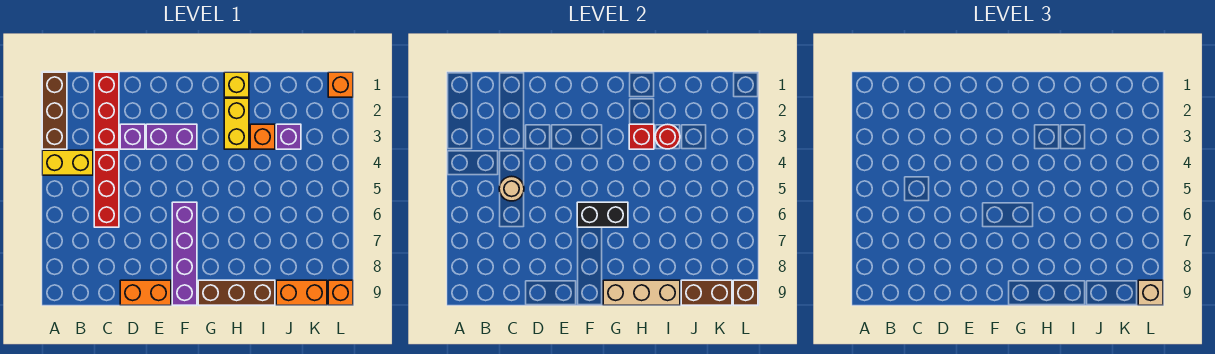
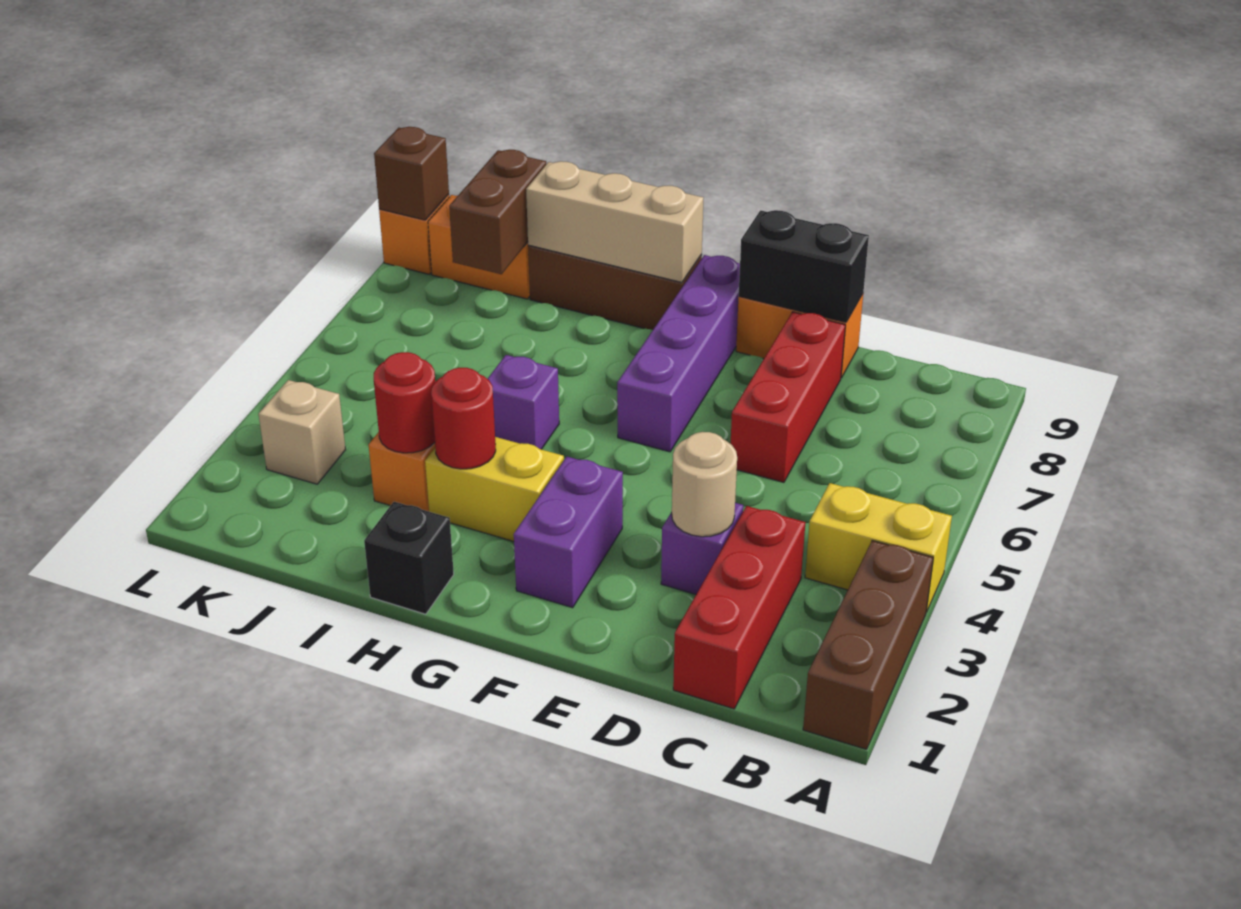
red brick C4:C6 level 1 -> red brick D6:D8 level 1
tan round brick C5 level 2 -> tan round brick D3 level 2
purple brick E3:F3 level 1 -> purple brick F2:F3 level 1
black brick F6:G6 level 2 -> black brick D9:E9 level 2
yellow brick H1 level 1 -> black brick H1 level 1
yellow brick H2:H3 level 1 -> yellow brick G3:H3 level 1
red brick H3 level 2 -> red round brick H3 level 2
purple brick J3 level 1 -> purple brick H5 level 1
brown brick J9:K9 level 2 -> brown brick J8:J9 level 2
orange brick L1 level 1 -> none
tan brick L9 level 3 -> tan brick K3 level 1

